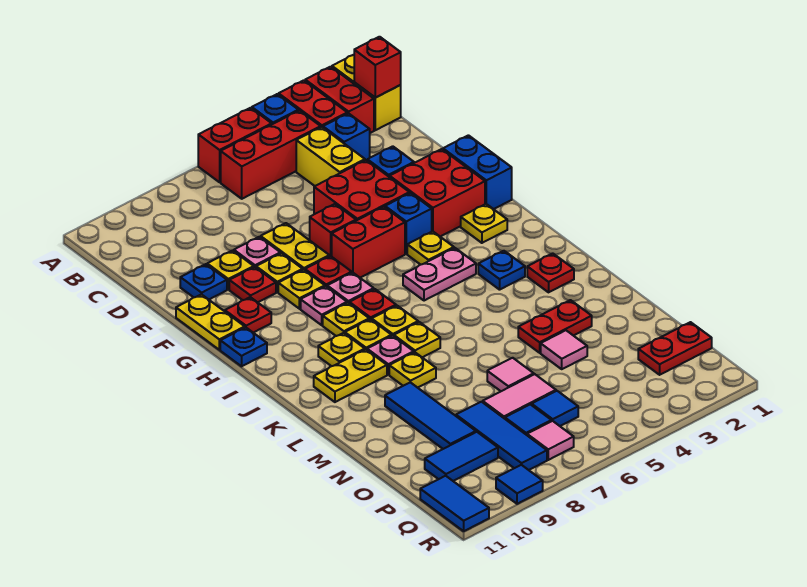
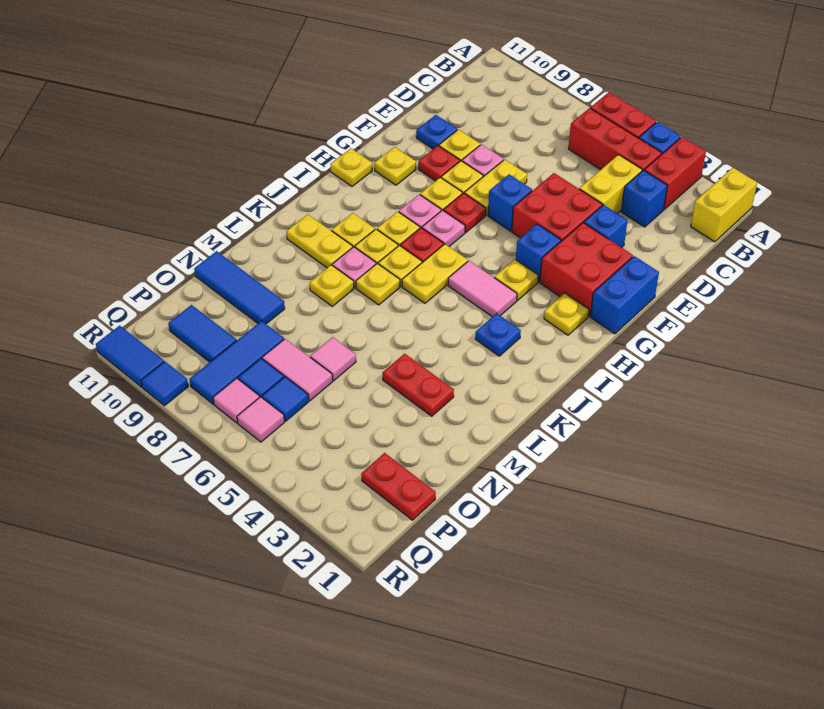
red brick A2:B2 level 1 -> none
red brick B1 level 2 -> none
red brick F6 level 1 -> blue brick F6 level 1
yellow plate F11:G11 level 1 -> yellow plate I6:J6 level 1
red brick G5:G6 level 1 -> none
red plate G10 level 1 -> yellow plate G10 level 1
blue plate H11 level 1 -> yellow plate H11 level 1
pink plate I4:I5 level 1 -> pink tile I4:I5 level 1
red plate K2 level 1 -> none
blue tile M9:O9 level 1 -> blue tile N9:N11 level 1
pink tile N4 level 1 -> pink tile Q6 level 1
blue tile Q11:R11 level 1 -> blue tile R10:R11 level 1

